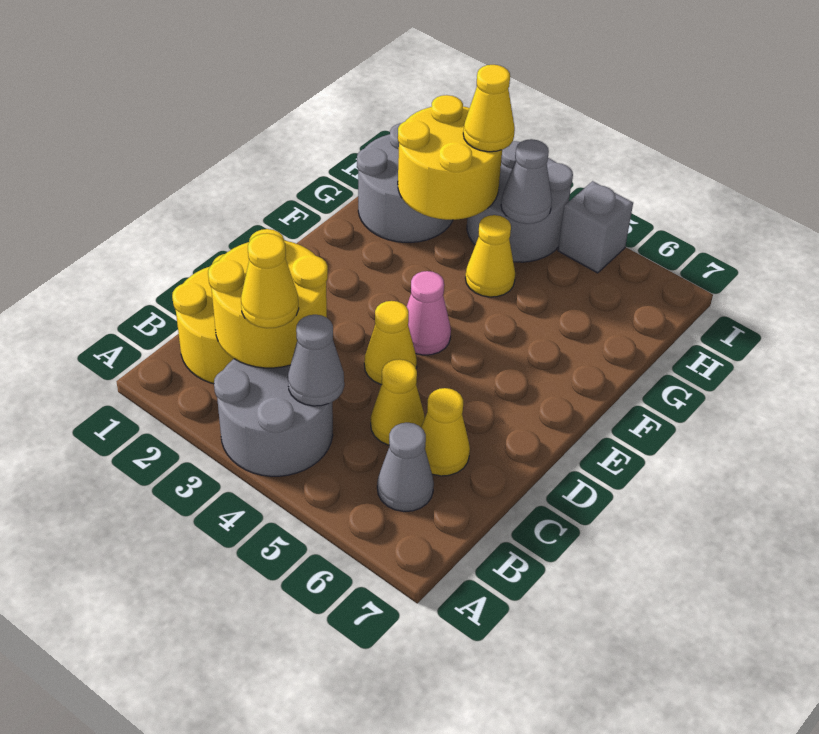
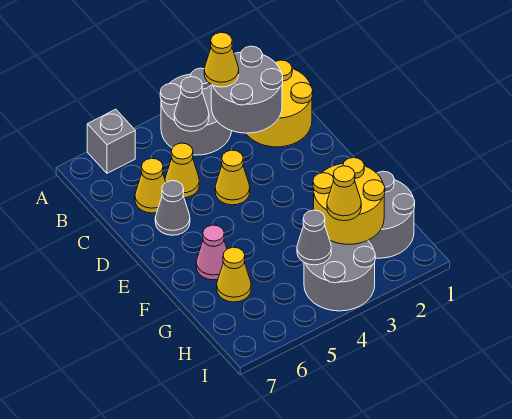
yellow round brick B2:C3 level 2 -> grey round brick B2:C3 level 2
grey cone B6 level 1 -> grey cone D6 level 1
pink cone E4 level 1 -> pink cone F6 level 1
yellow cone G4 level 1 -> yellow cone G6 level 1
grey brick I5 level 1 -> grey brick A6 level 1

